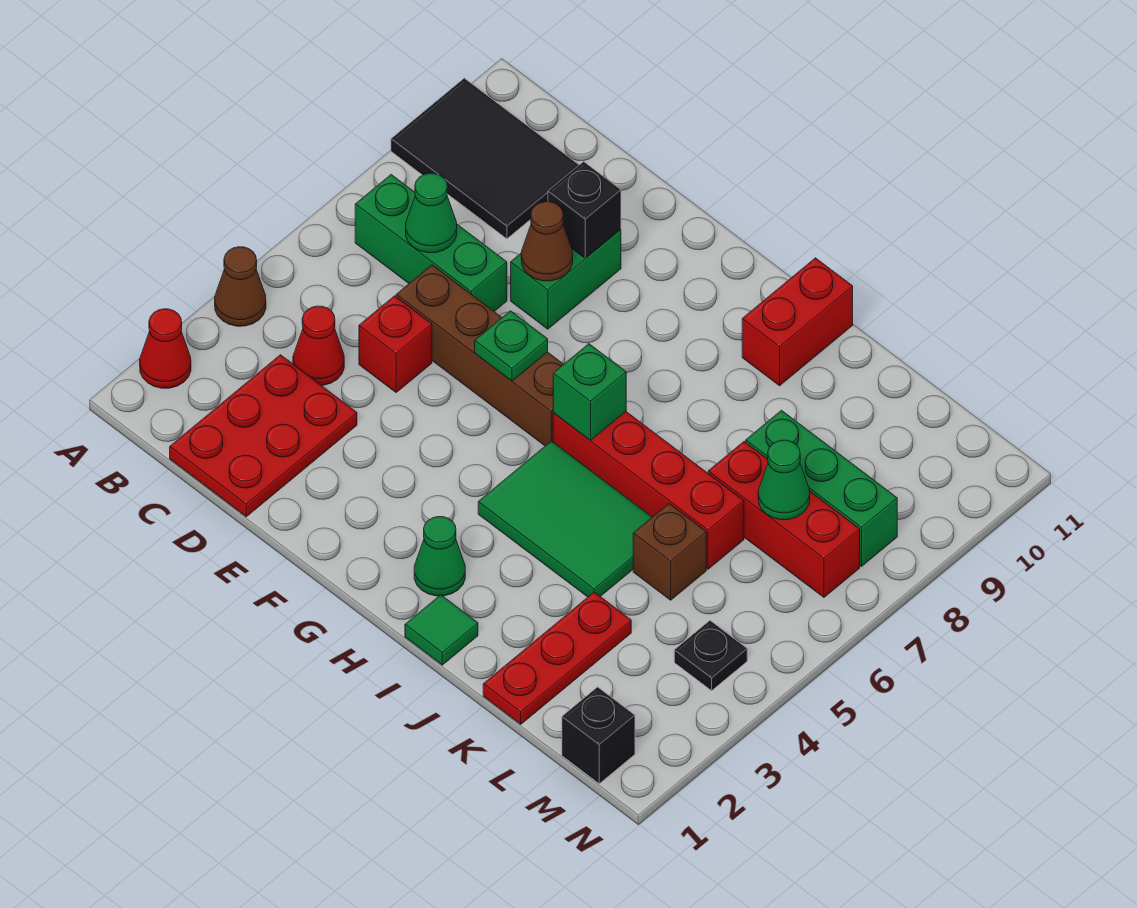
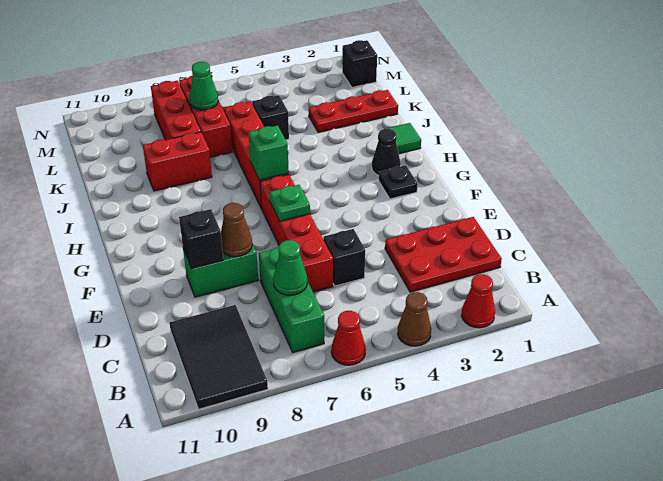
red cone C4 level 1 -> red cone A6 level 1
red brick D5 level 1 -> black brick D5 level 1
brown brick D6:G6 level 1 -> red brick D6:G6 level 1
green cone H2 level 1 -> black cone H2 level 1
green tile H4:J5 level 1 -> none
red brick I10:I11 level 1 -> red brick J8:J9 level 1
brown brick K5 level 1 -> black brick K5 level 1
green brick K8:M8 level 1 -> red brick K8:M8 level 1
black plate M4 level 1 -> black plate G2 level 1

